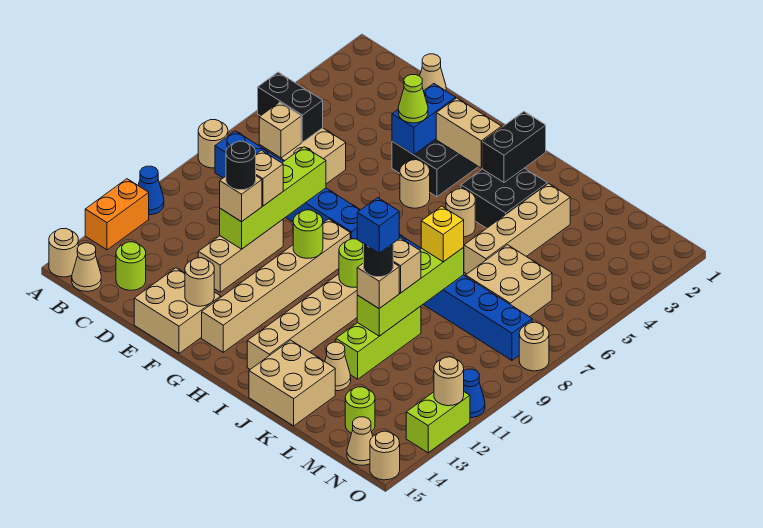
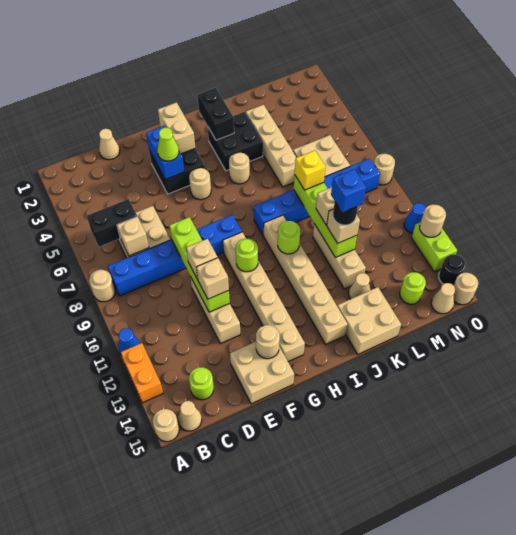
black round brick E11 level 4 -> black round brick O14 level 1
tan brick G3:H3 level 2 -> tan brick G2:G3 level 2
lime brick K10:K12 level 1 -> tan brick K10:K12 level 1

